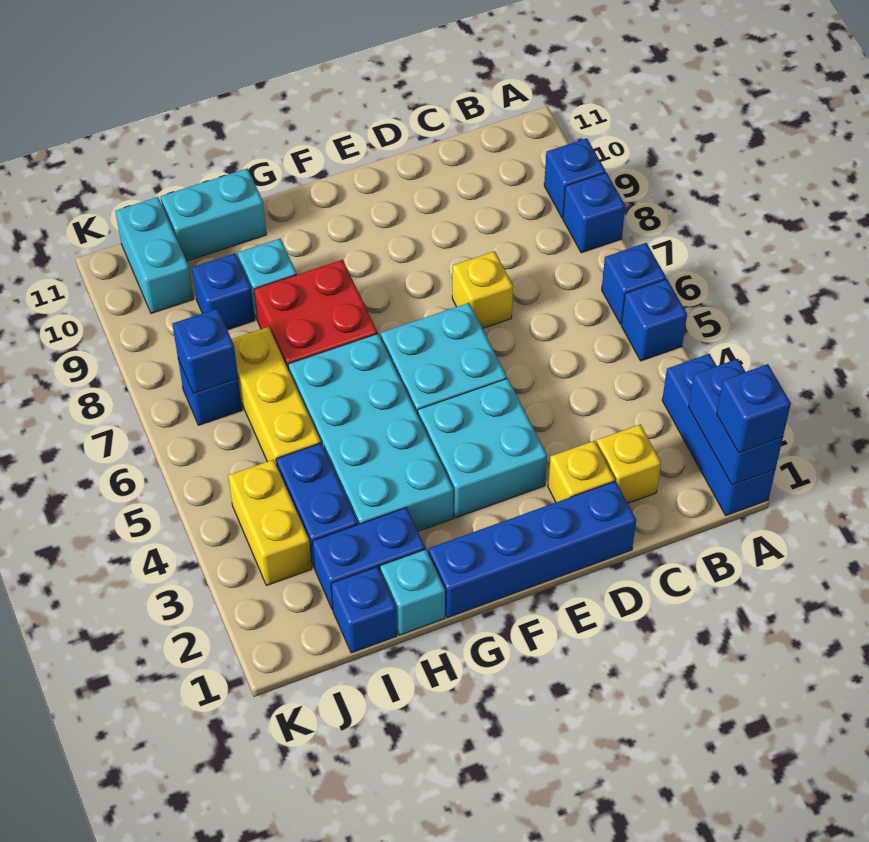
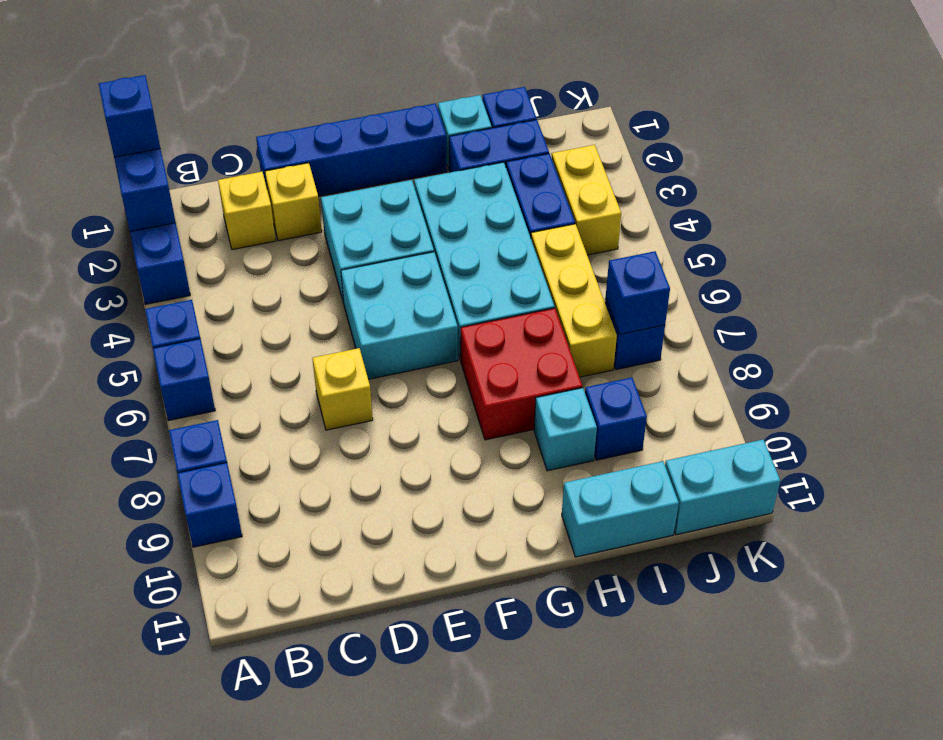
cyan brick J10:J11 level 1 -> cyan brick J11:K11 level 1

